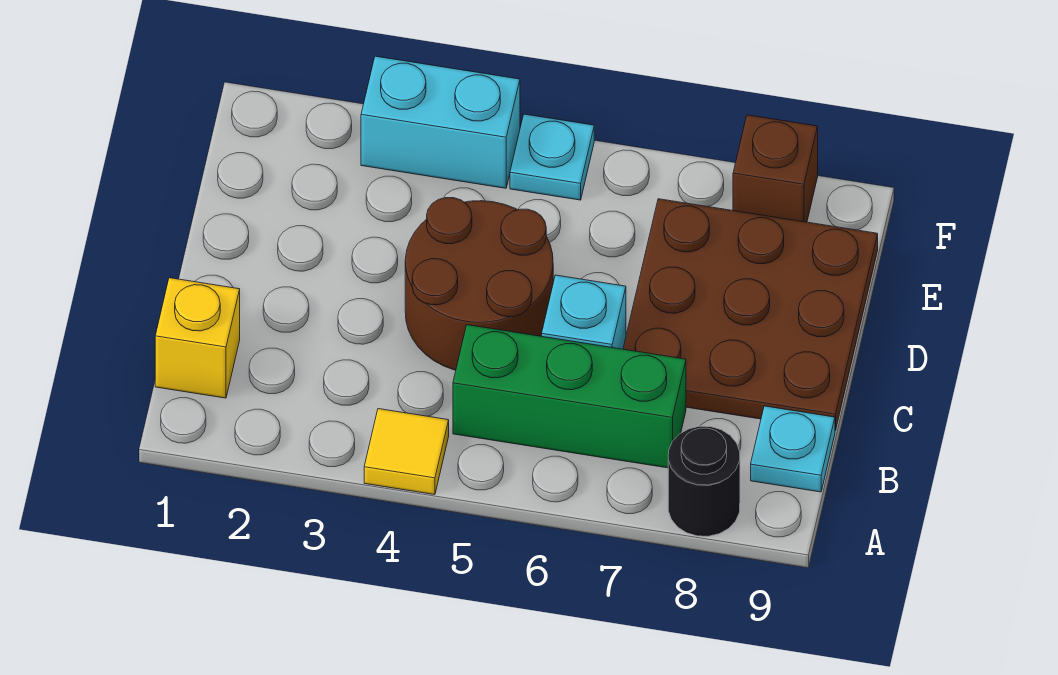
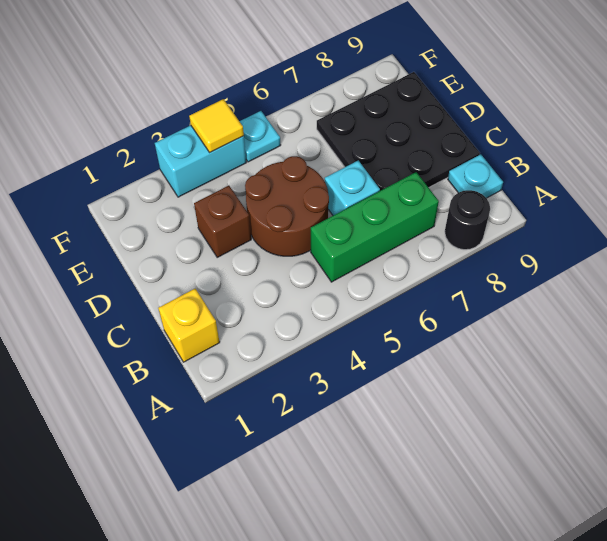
yellow tile A4 level 1 -> yellow tile F4 level 2
brown plate C7:E9 level 1 -> black plate C7:E9 level 1
brown brick F8 level 1 -> brown brick D3 level 1

